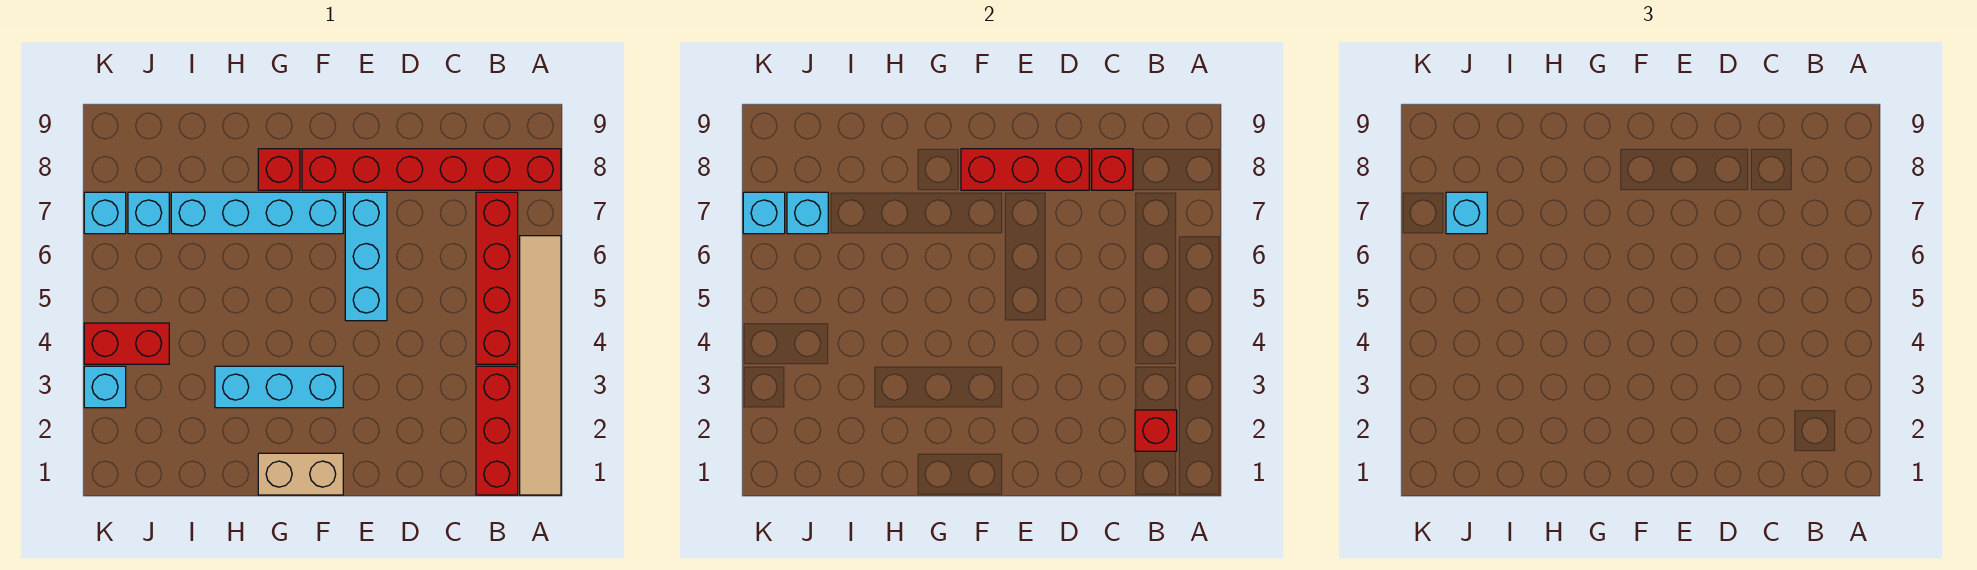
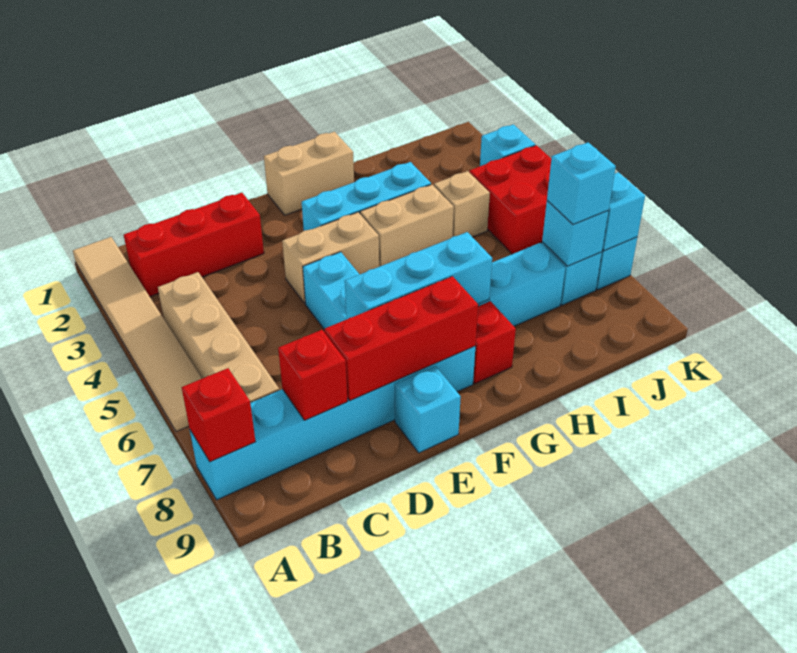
red brick A8:F8 level 1 -> cyan brick A8:F8 level 1
red brick B1:B3 level 1 -> red brick B2:D2 level 1
red brick B2 level 2 -> red brick A8 level 2
red brick B4:B7 level 1 -> tan brick B4:B7 level 1
none -> tan brick E4:F4 level 1
none -> cyan brick E7:G7 level 2
none -> cyan brick E9 level 1
none -> tan brick G4:H4 level 1
none -> tan brick I4 level 1
red brick J4:K4 level 1 -> red brick J4:K5 level 1

